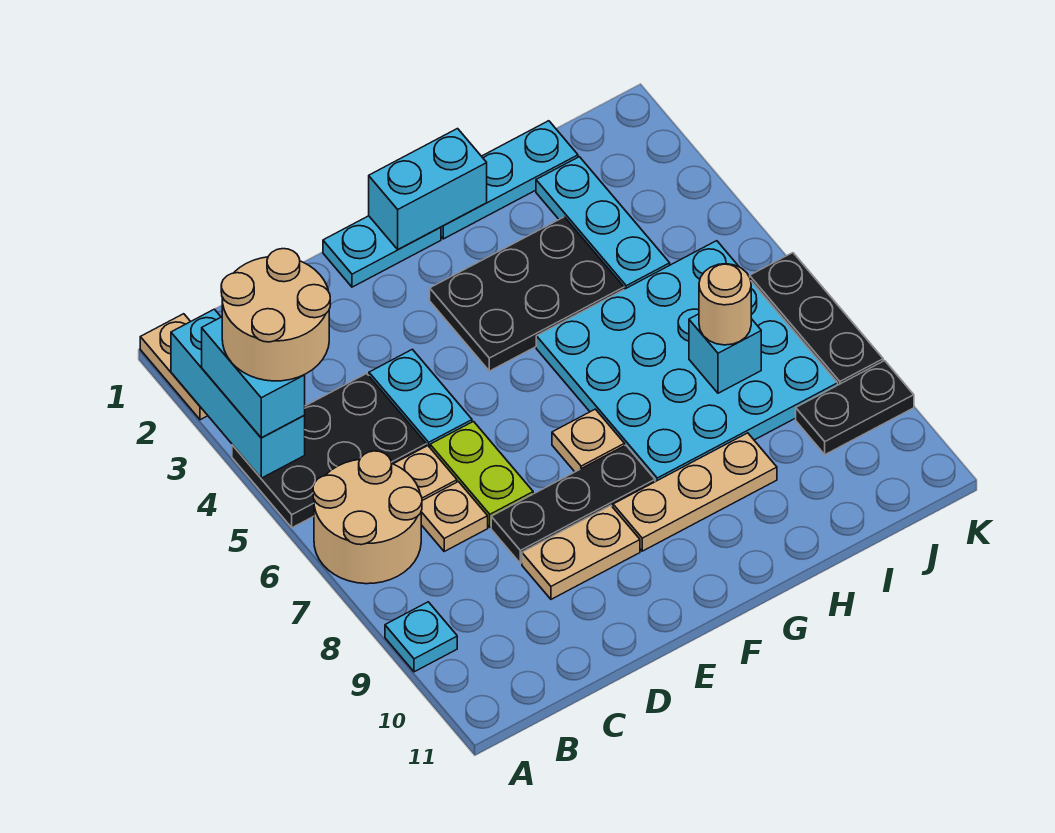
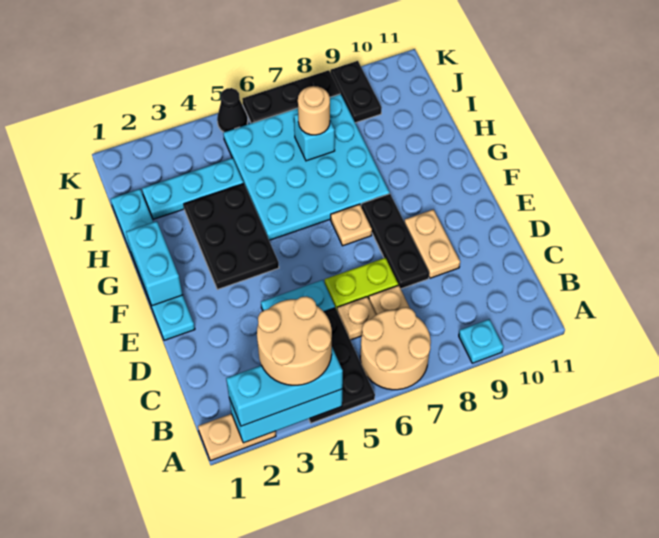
cyan brick A3:A4 level 3 -> cyan brick A2:A4 level 3
tan plate F9:H9 level 1 -> none
none -> black cone K5 level 1

